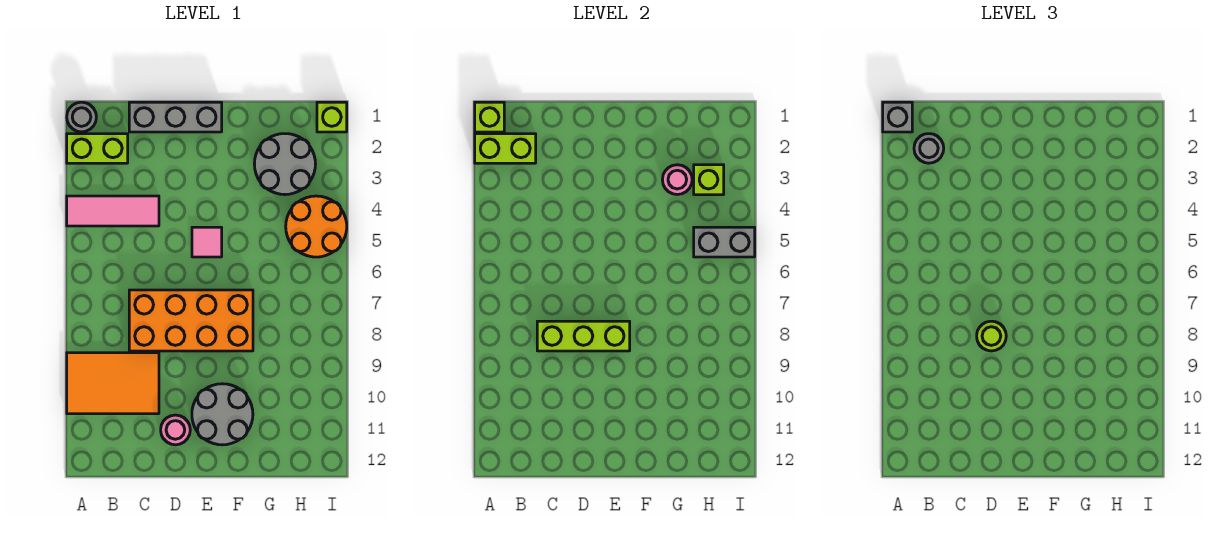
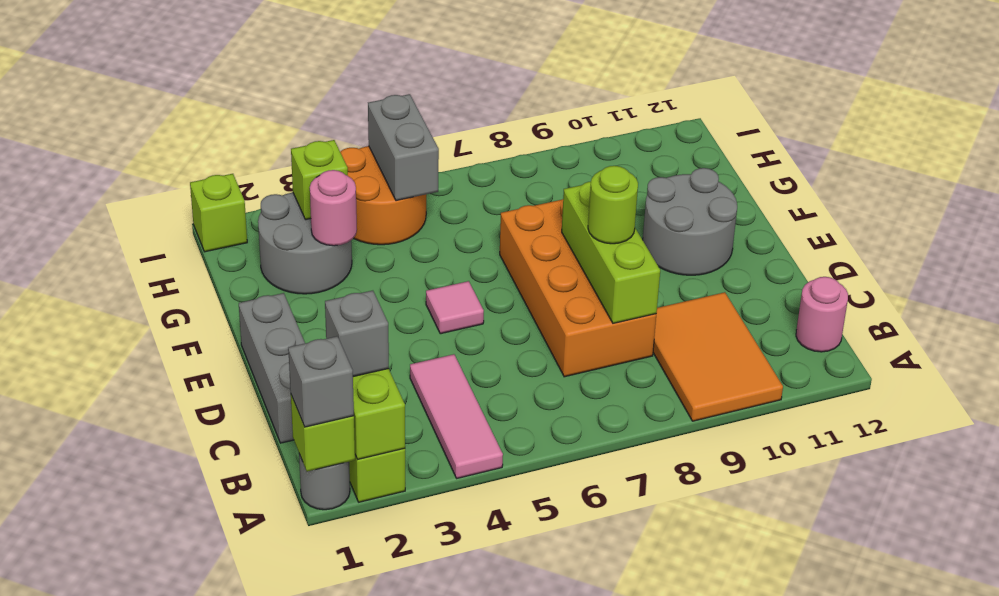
grey round brick B2 level 3 -> grey brick B2 level 3
pink round brick D11 level 1 -> pink round brick B12 level 1

